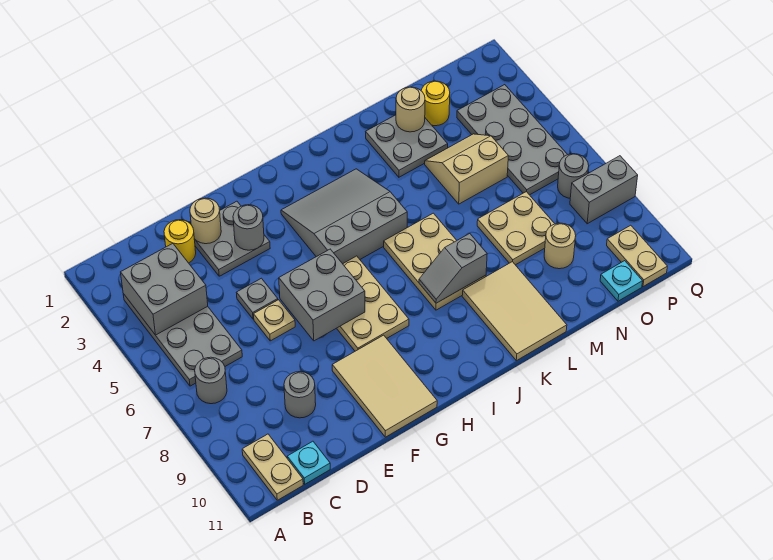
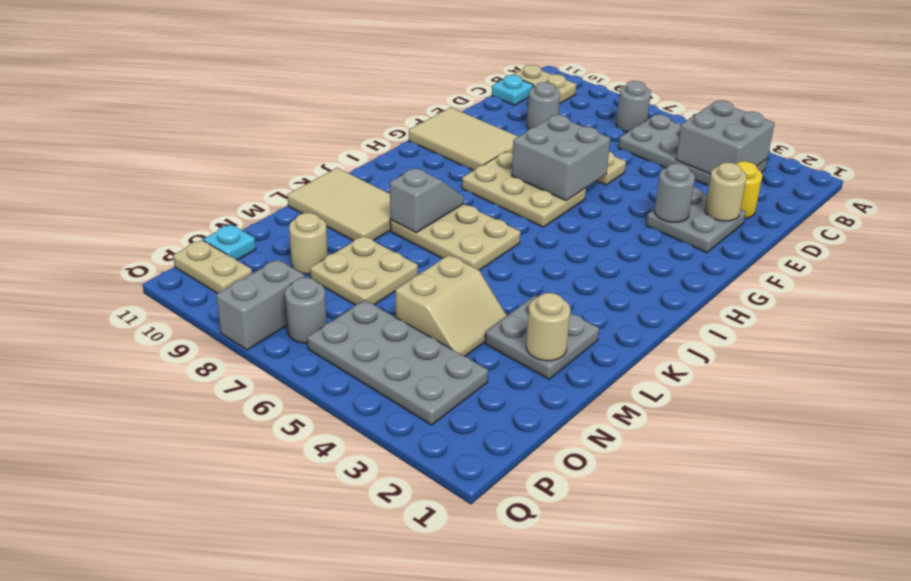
grey plate E5 level 1 -> none
grey slope H3:J5 level 1 top 5 -> none
yellow round brick N2 level 1 -> none

